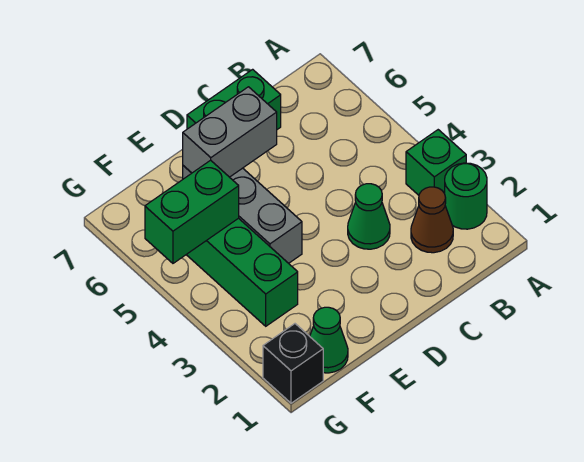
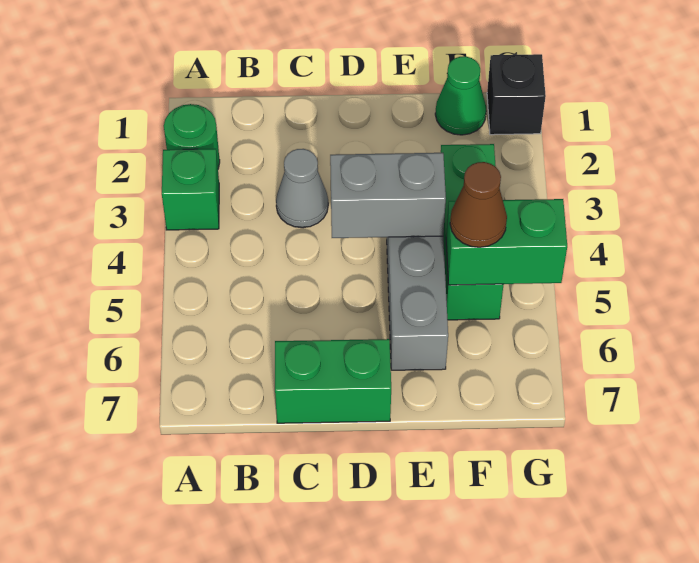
brown cone B2 level 1 -> brown cone F5 level 3
green cone C3 level 1 -> grey cone C3 level 1
grey brick D6:E6 level 2 -> grey brick D4:E4 level 2

